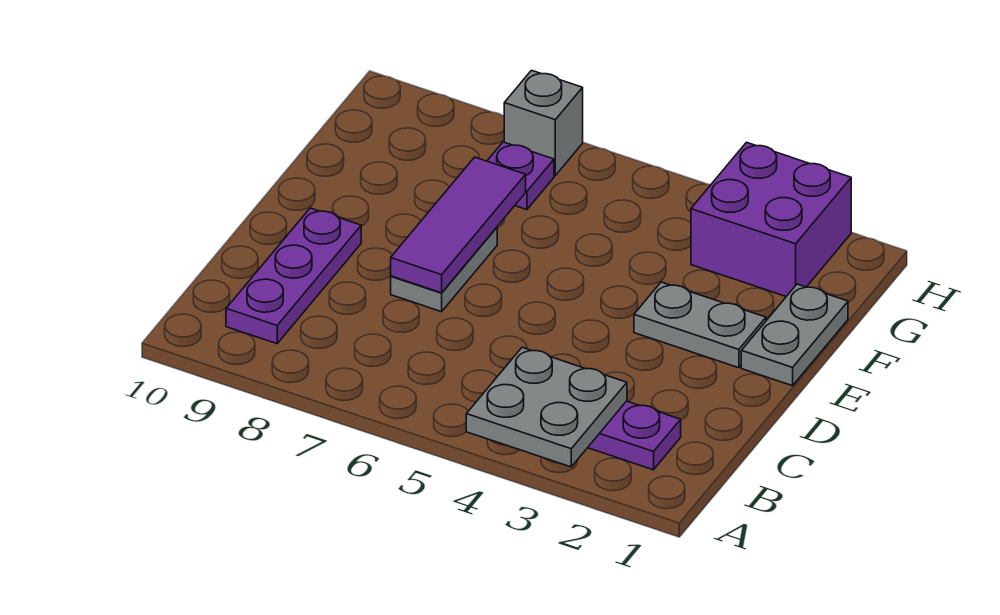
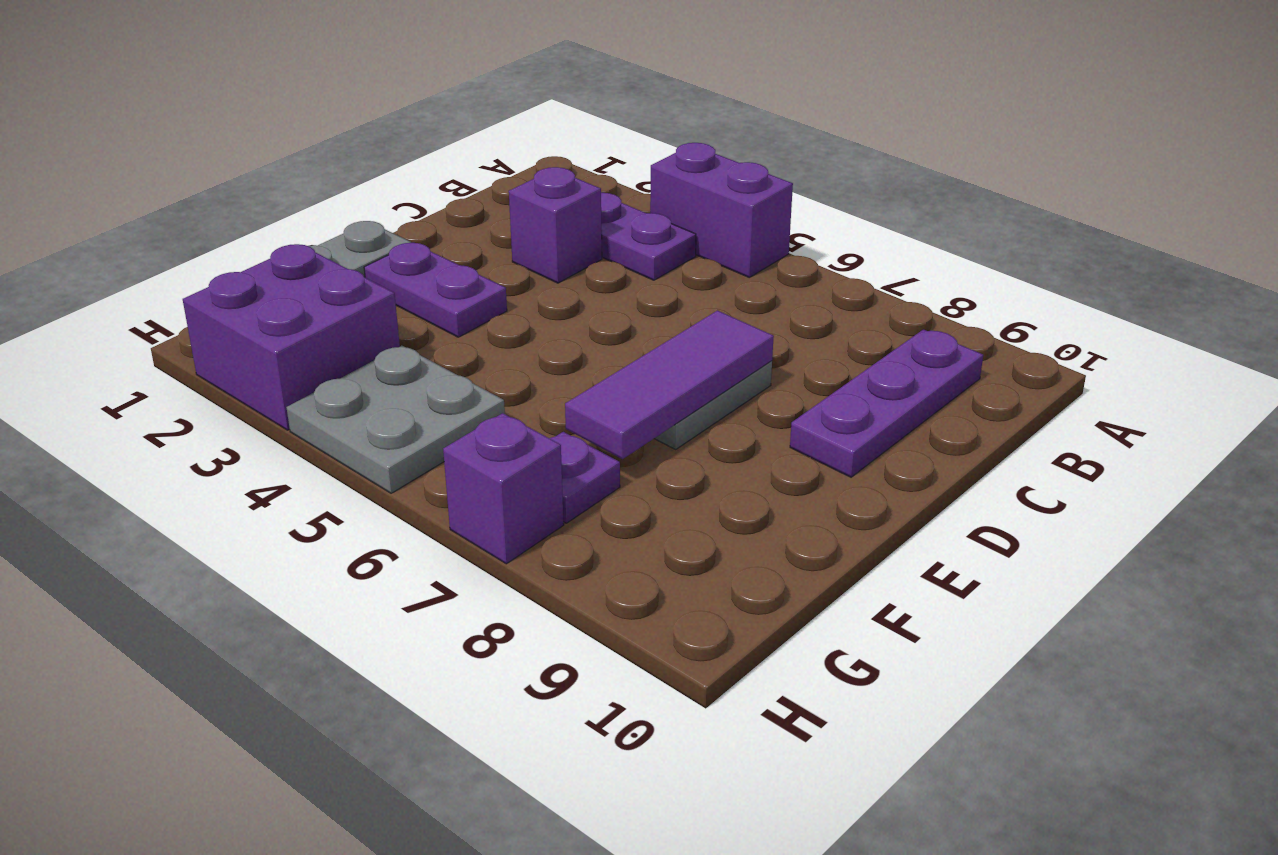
grey plate A3:B4 level 2 -> grey plate G4:H5 level 1
none -> purple brick A4:A5 level 1
none -> purple brick C3 level 1
grey plate E2:E3 level 1 -> purple plate E2:E3 level 1
grey brick H7 level 1 -> purple brick H7 level 1

